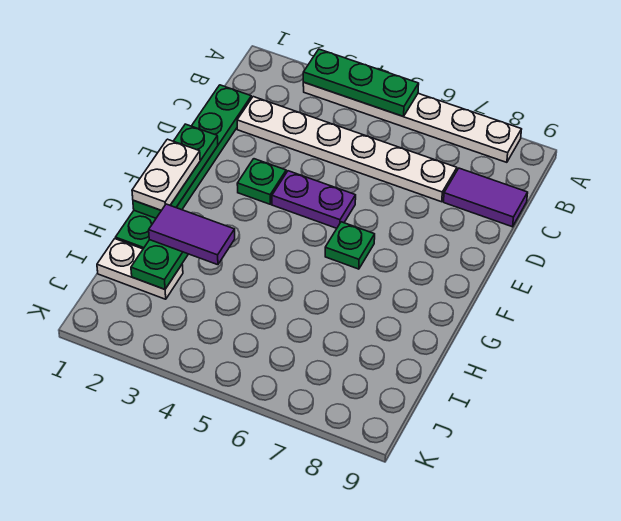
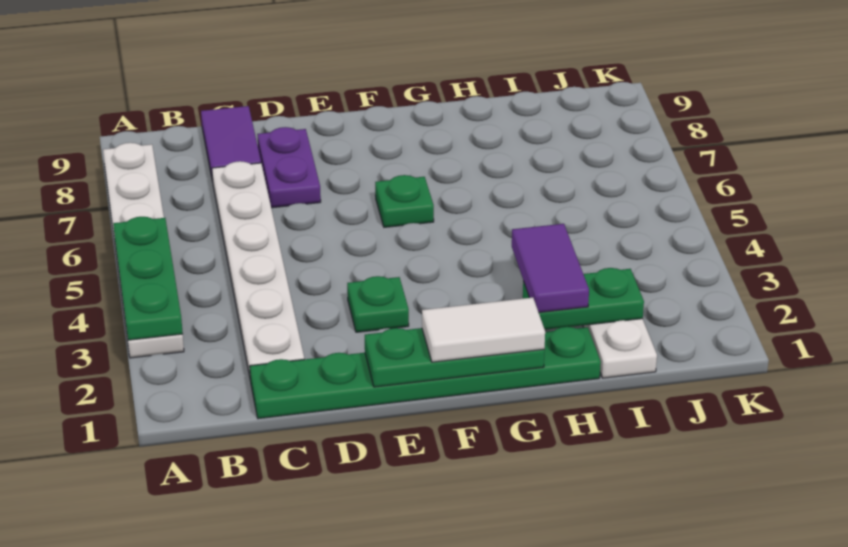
purple plate E4:E5 level 1 -> purple plate D7:D8 level 1
white plate F1:G1 level 3 -> white tile F1:G1 level 3

